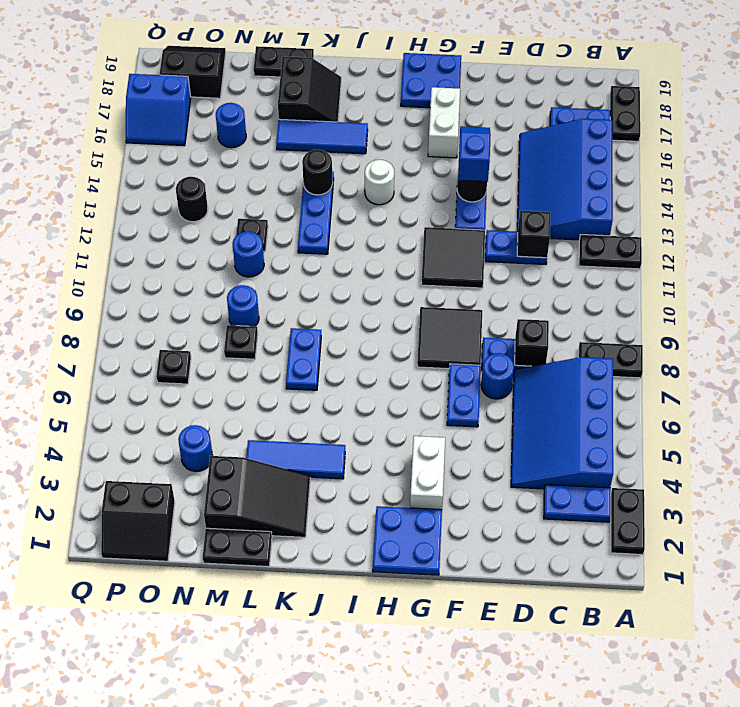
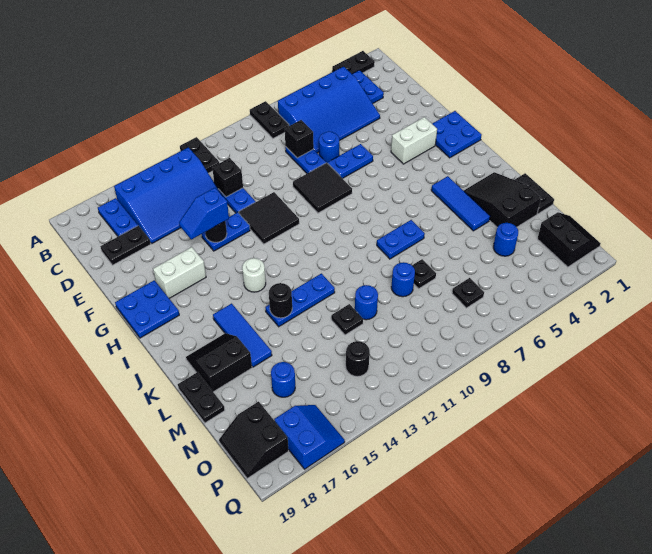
black plate A17:A18 level 1 -> black plate D17:D18 level 1

